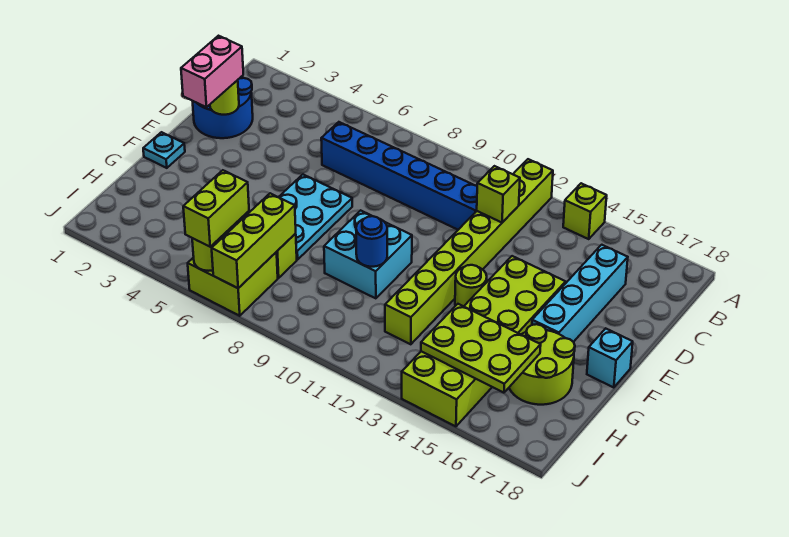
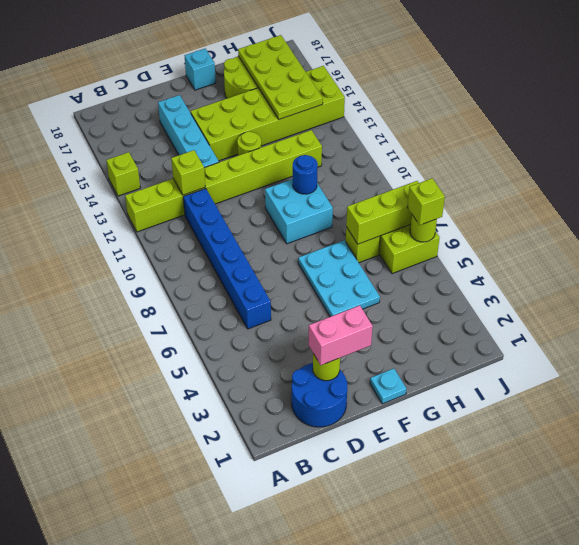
cyan brick C16:F16 level 1 -> cyan brick D13:D16 level 1
cyan plate E6:G7 level 1 -> cyan plate F5:G7 level 1
lime plate H14:I16 level 2 -> lime plate H14:I17 level 2
lime brick I6:J6 level 3 -> lime brick J6 level 3

